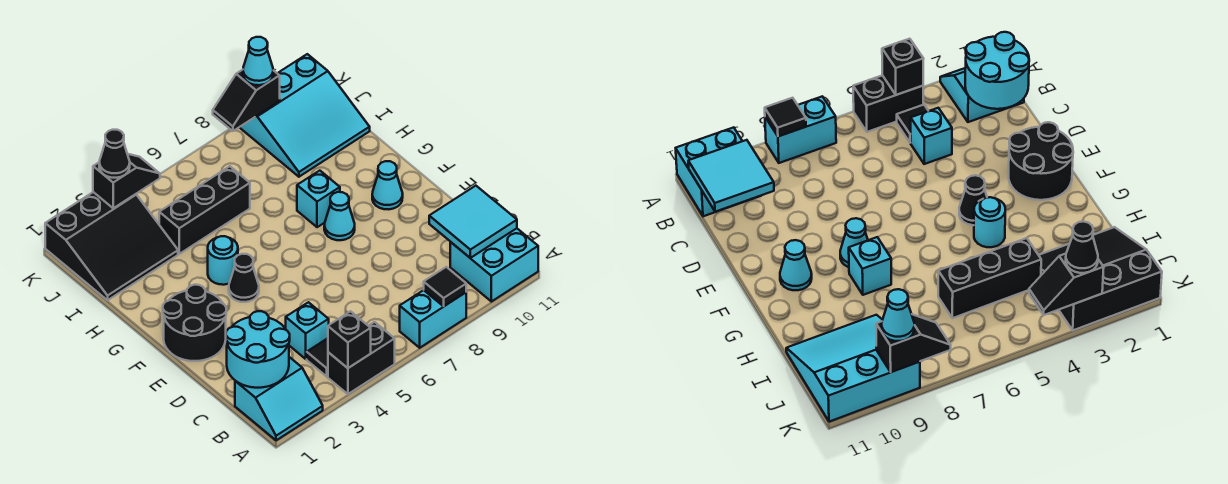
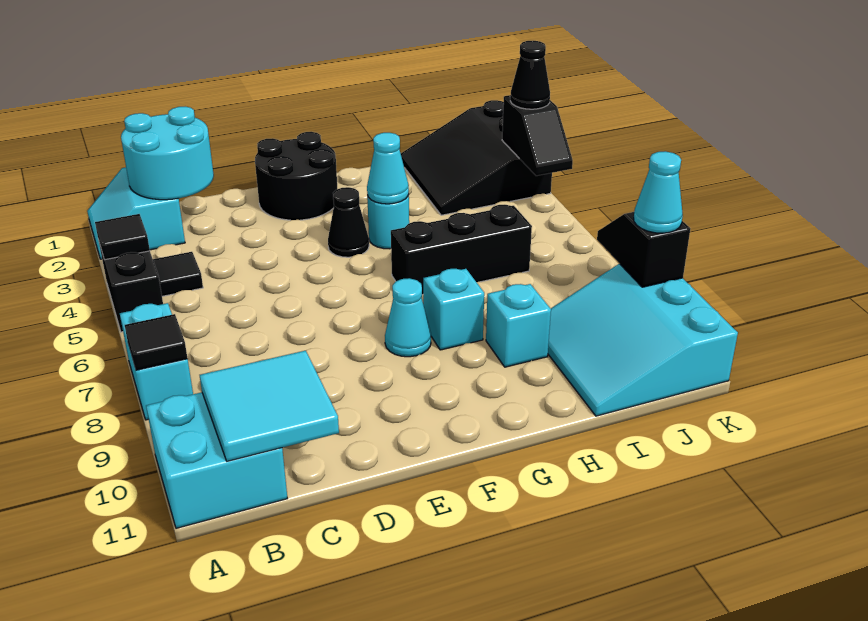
black brick A4 level 2 -> black tile A4 level 2
cyan brick C4 level 1 -> cyan brick H9 level 1
cyan cone F10 level 1 -> cyan cone G4 level 2
black brick I4:I6 level 1 -> black brick G6:I6 level 1

